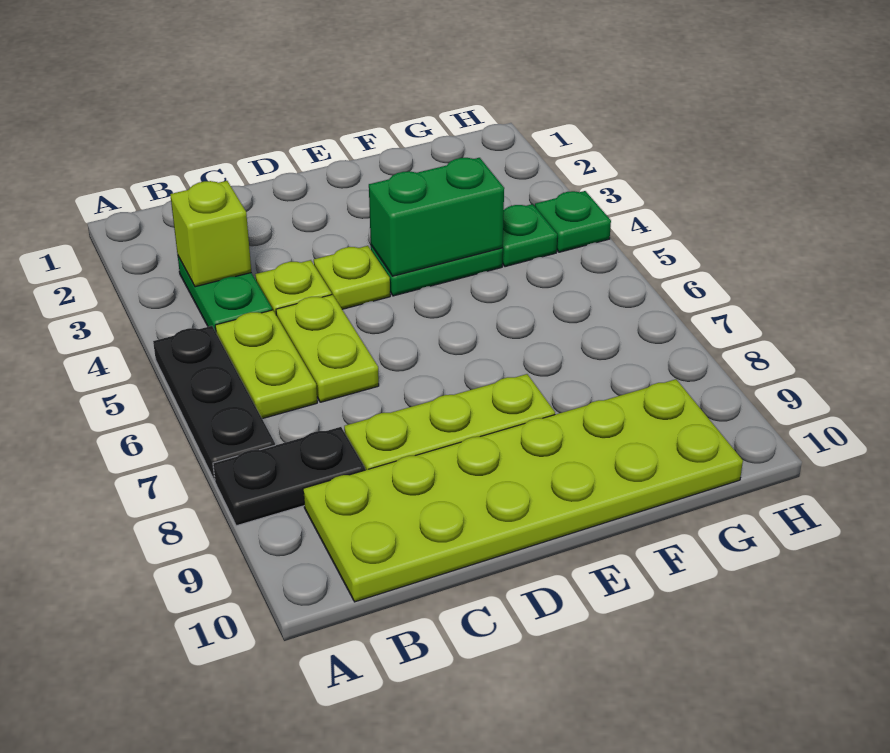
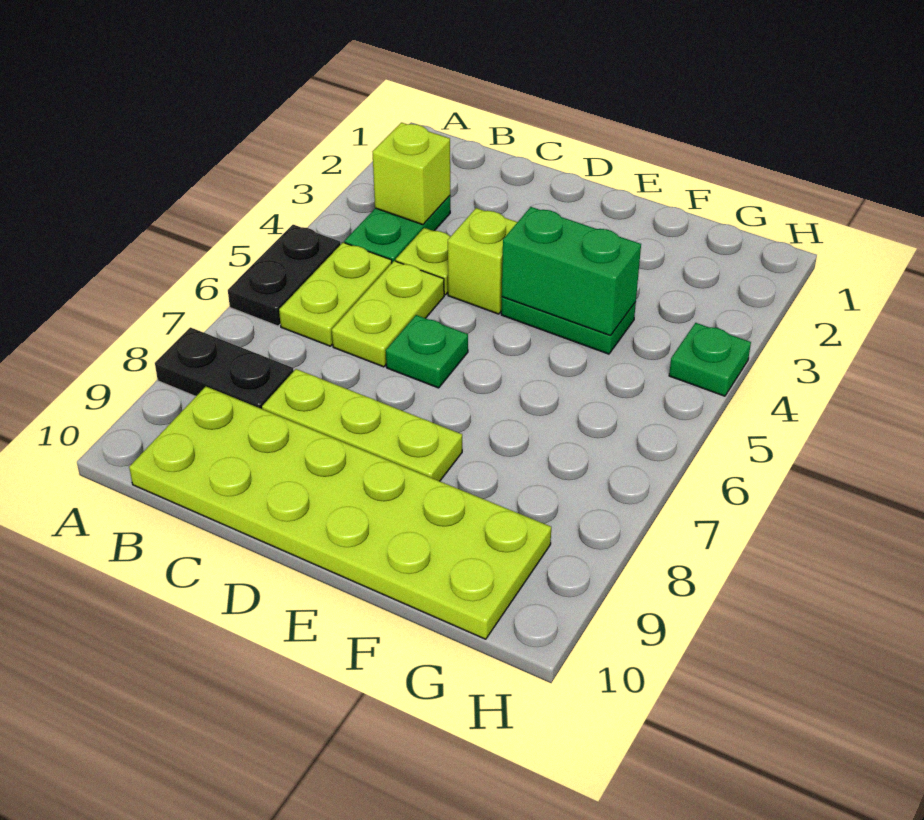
black plate A5:A7 level 1 -> black plate A5:A6 level 1
lime plate D4 level 1 -> lime brick D4 level 1
green plate G4 level 1 -> green plate D6 level 1

